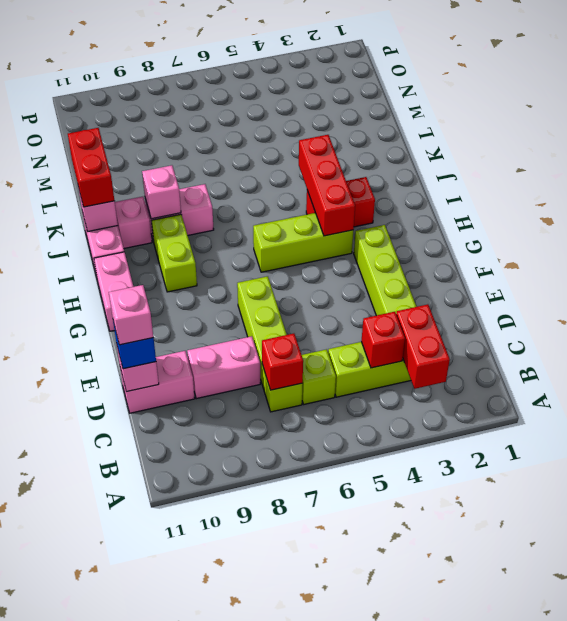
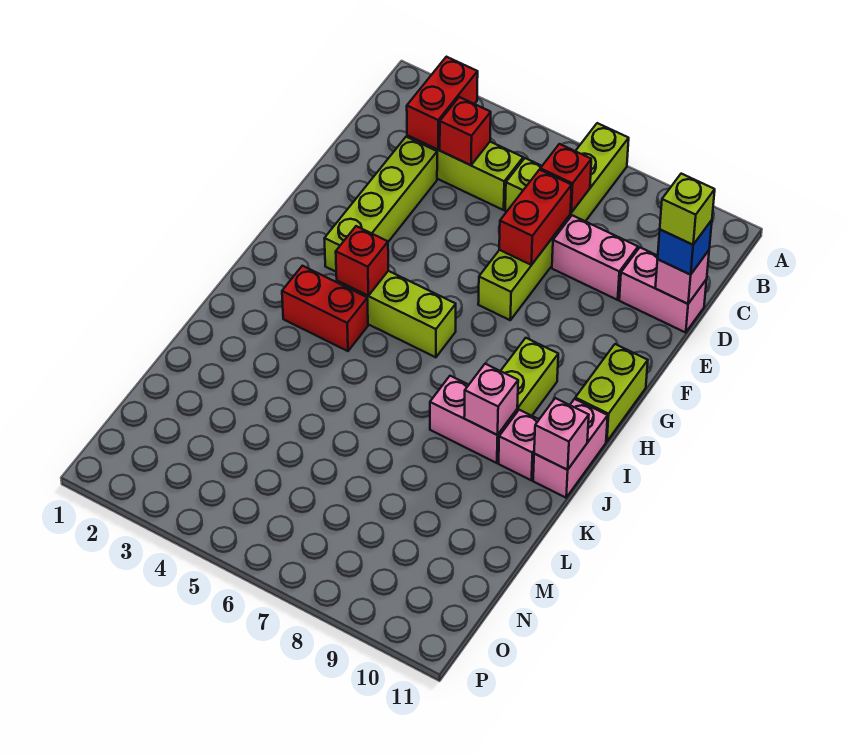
lime brick C7:F7 level 1 -> lime brick A7:F7 level 1
pink brick D11 level 4 -> lime brick D11 level 4
pink brick G11:H11 level 1 -> lime brick G11:H11 level 1
red brick H4:J4 level 2 -> red brick H4 level 2
red brick J11:K11 level 3 -> red brick D7:E7 level 2

